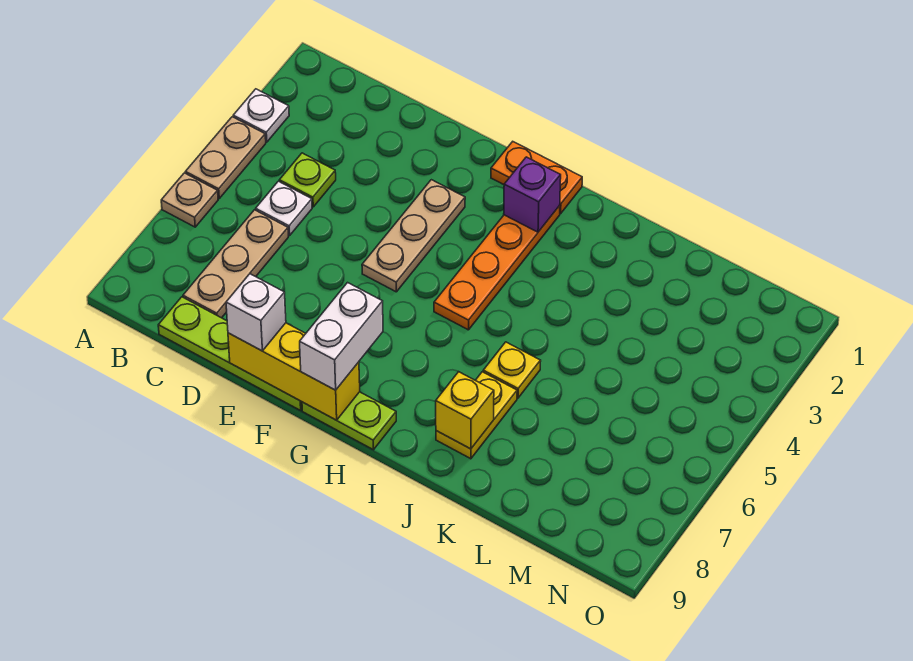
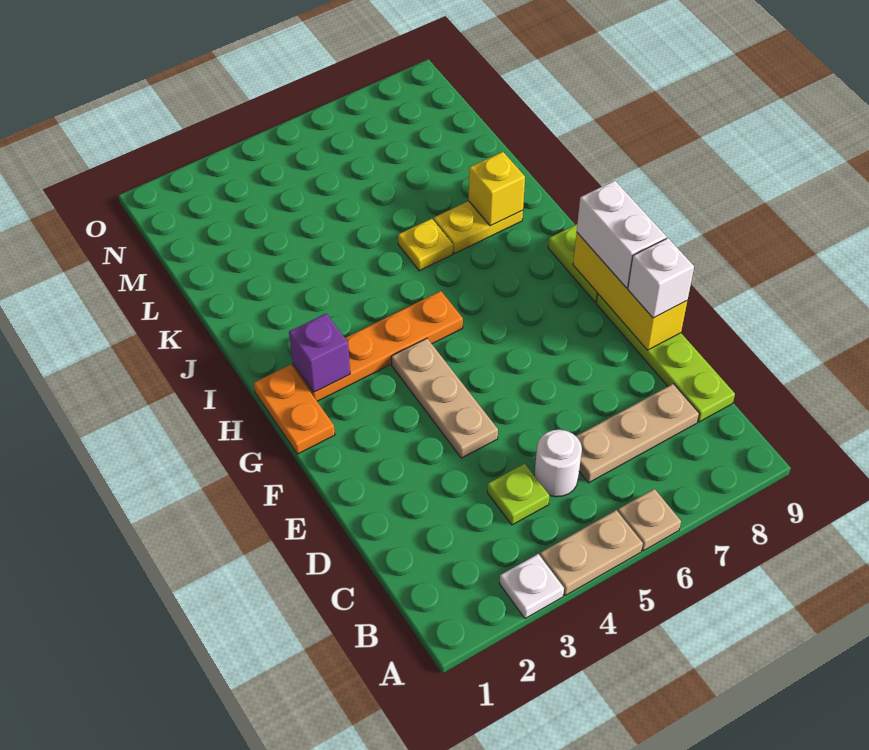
white plate C5 level 1 -> white round brick C5 level 1
tan plate F3:F5 level 1 -> tan plate E4:G4 level 1
white brick G8:G9 level 3 -> white brick F9:G9 level 3

